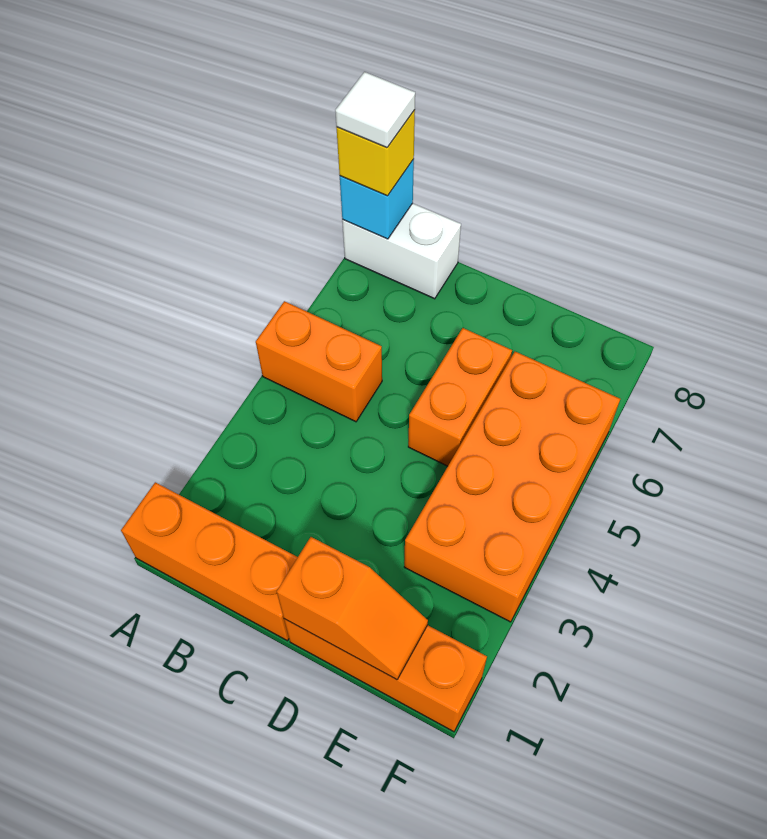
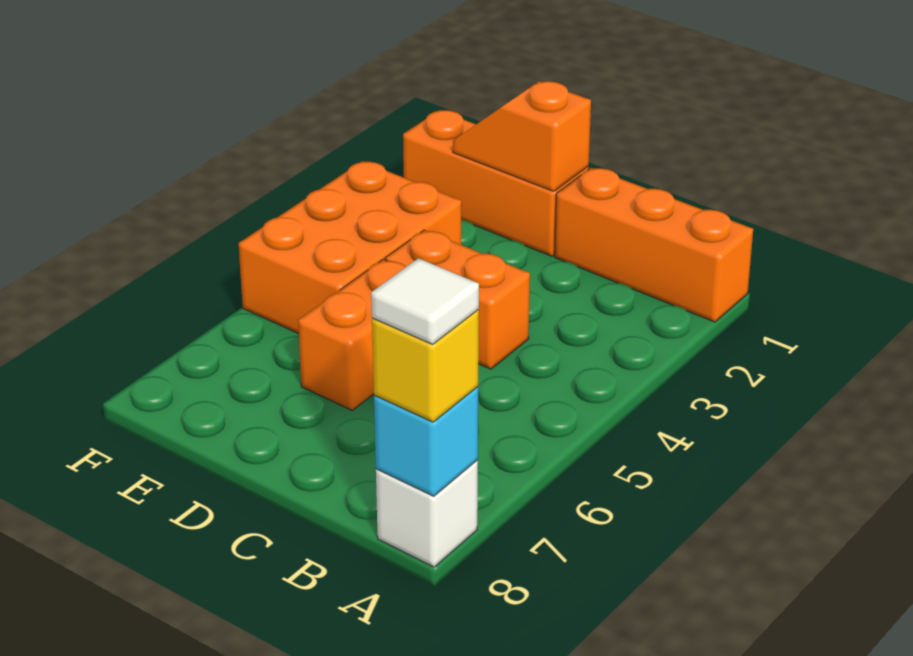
orange brick A5:B5 level 1 -> orange brick C4:D4 level 1
white brick A8:B8 level 1 -> white brick A8 level 1
orange brick E3:F6 level 1 -> orange brick E3:F5 level 1

